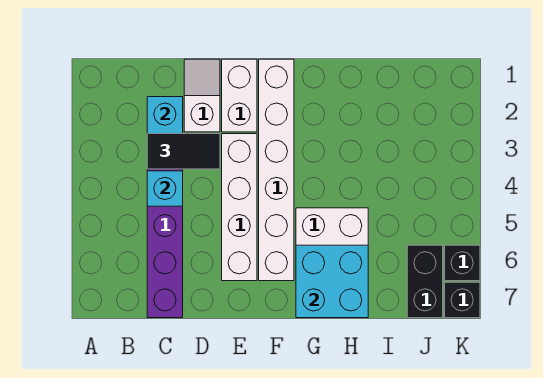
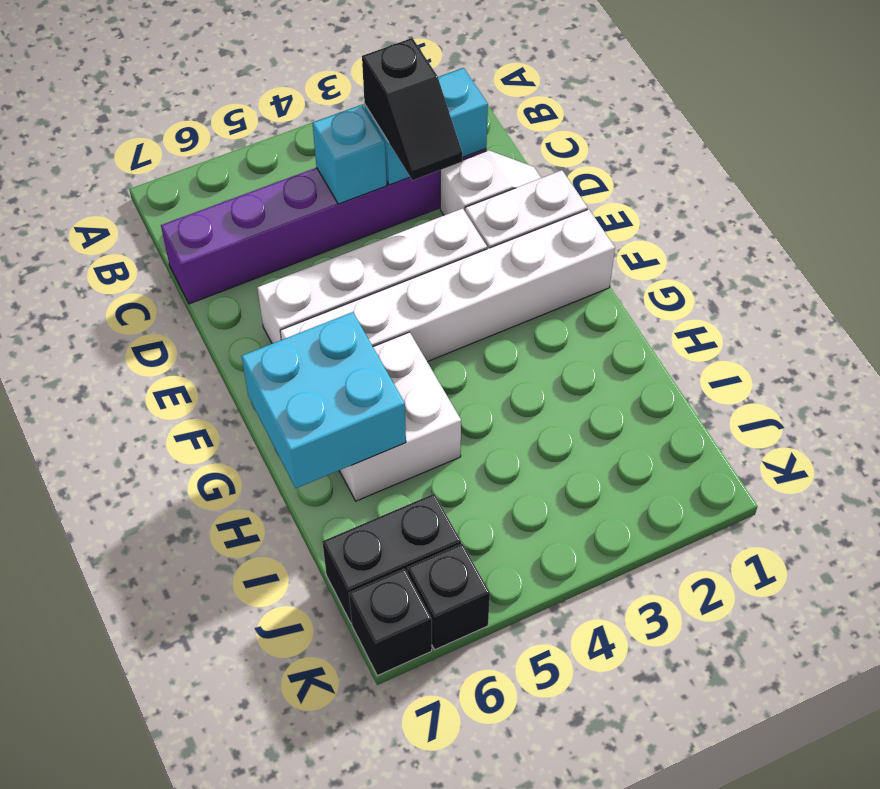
black tile C3:D3 level 3 -> black slope C3:D3 level 3 top C

